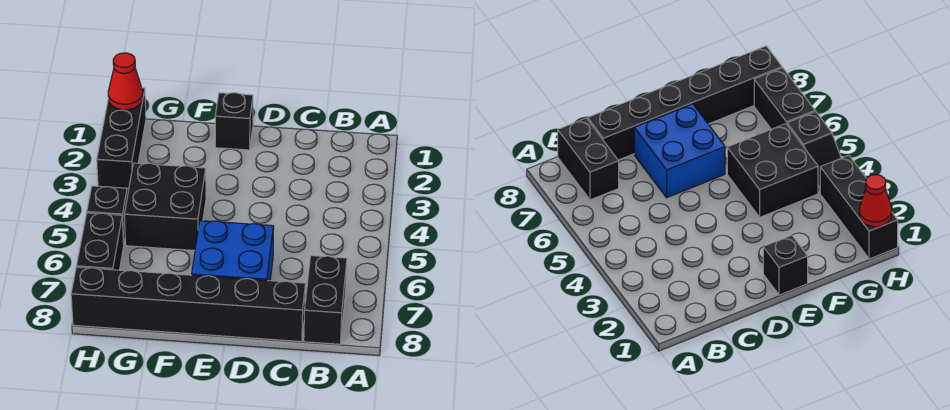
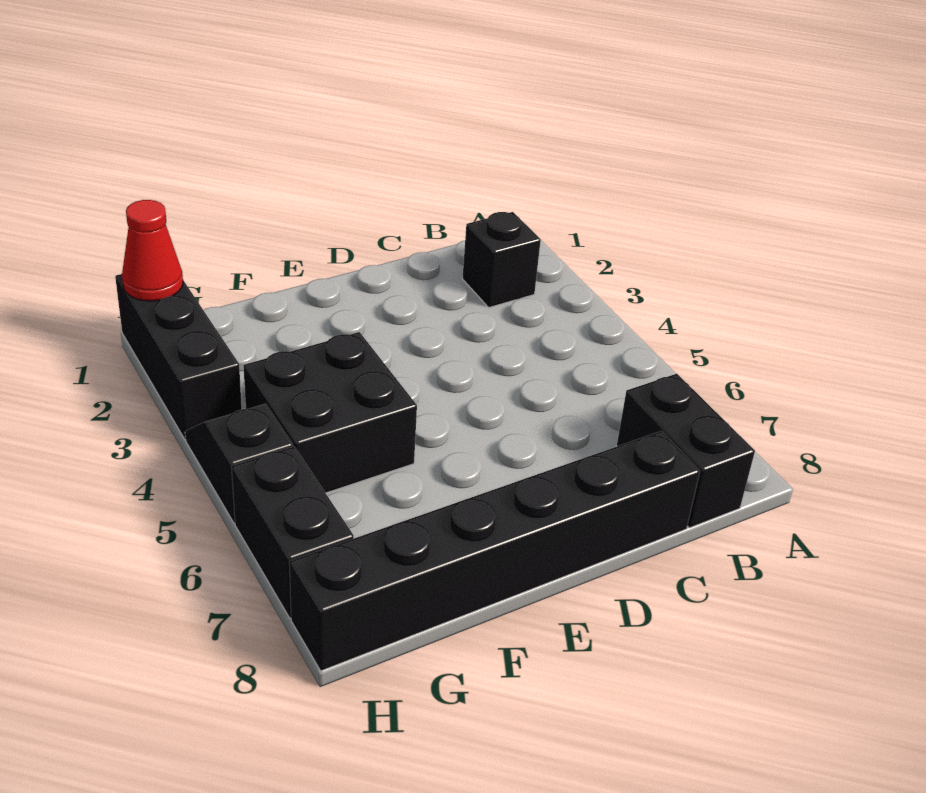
blue brick D6:E7 level 1 -> none
black brick E1 level 1 -> black brick B2 level 1

